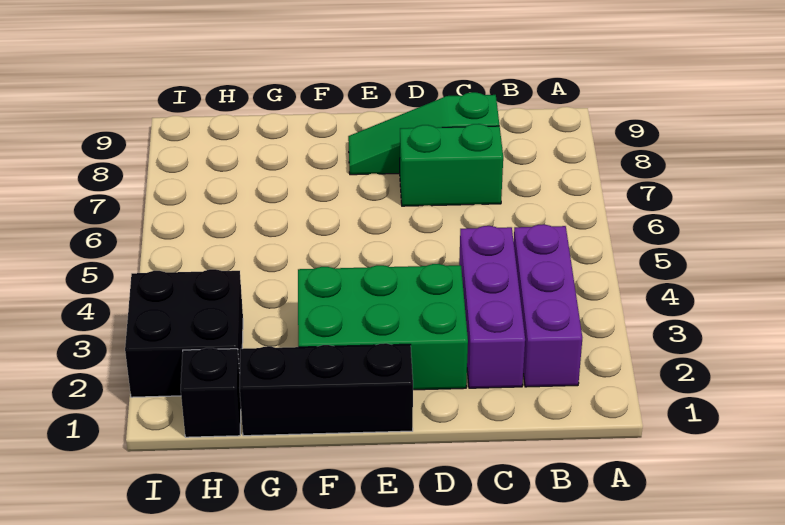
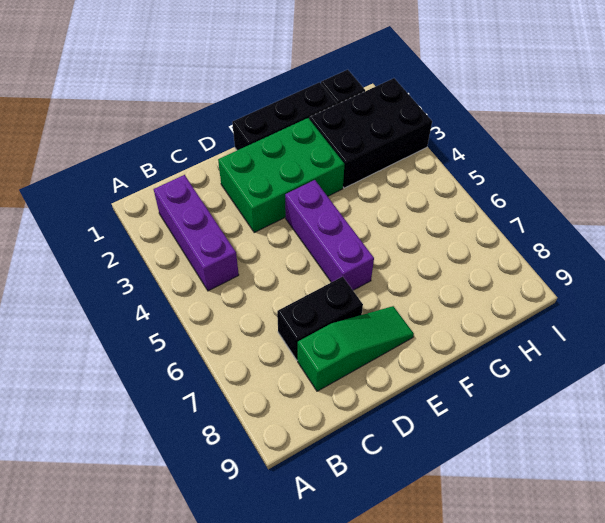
purple brick C2:C4 level 1 -> purple brick E4:E6 level 1
green brick C7:D7 level 1 -> black brick C7:D7 level 1
black brick H2:I3 level 1 -> black brick G2:I3 level 1

